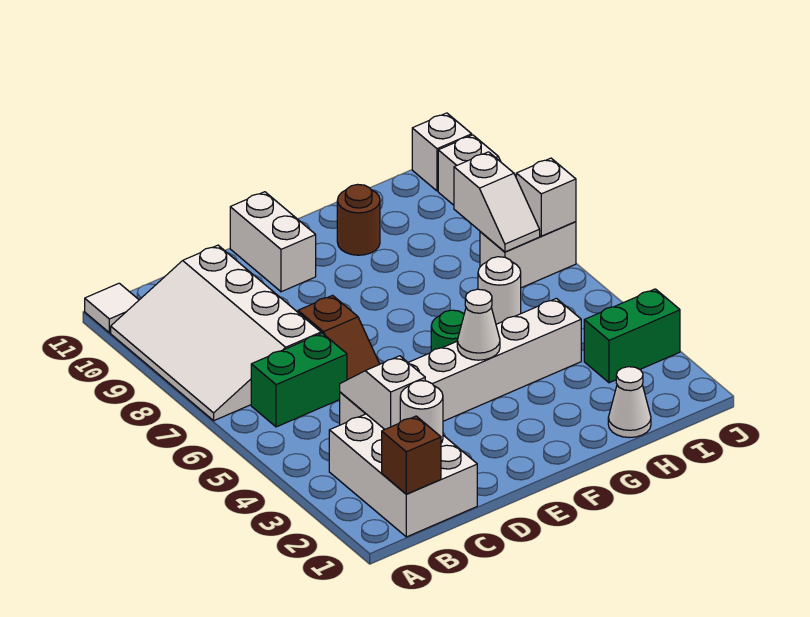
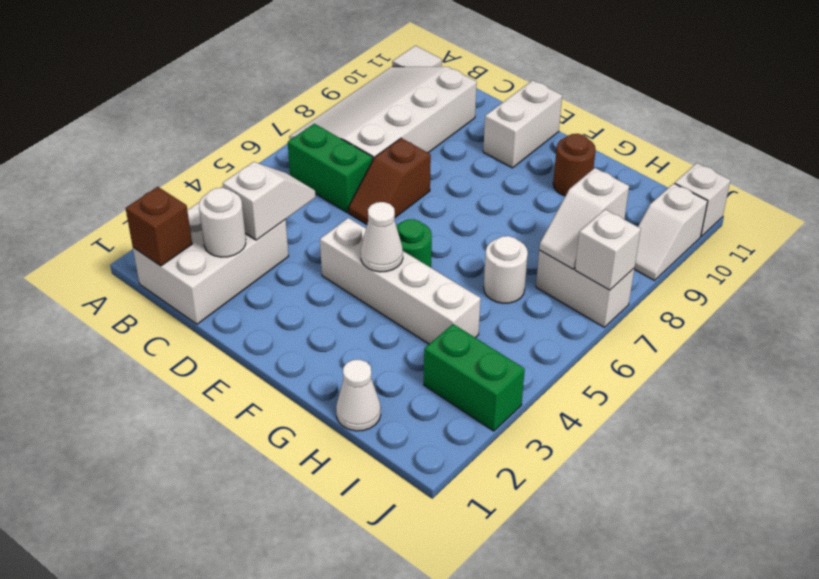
white brick C4:H4 level 1 -> white brick E4:H4 level 1

